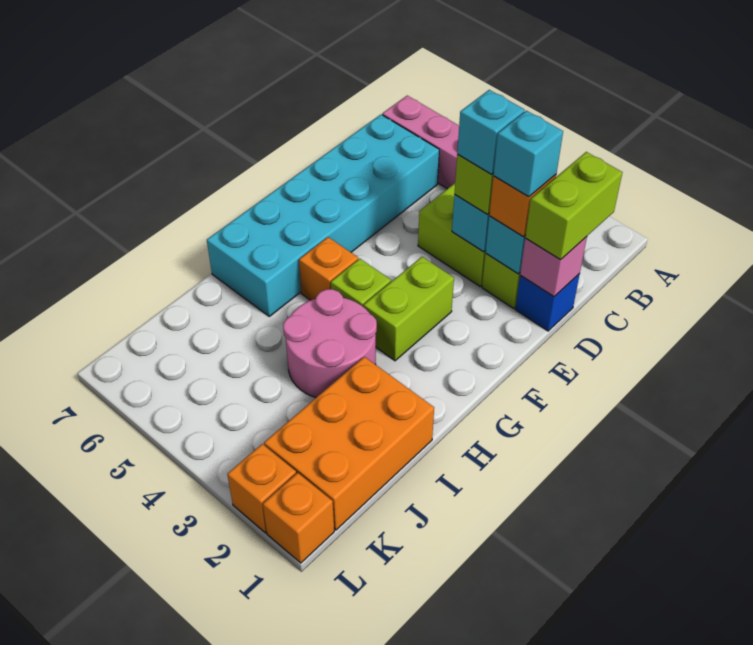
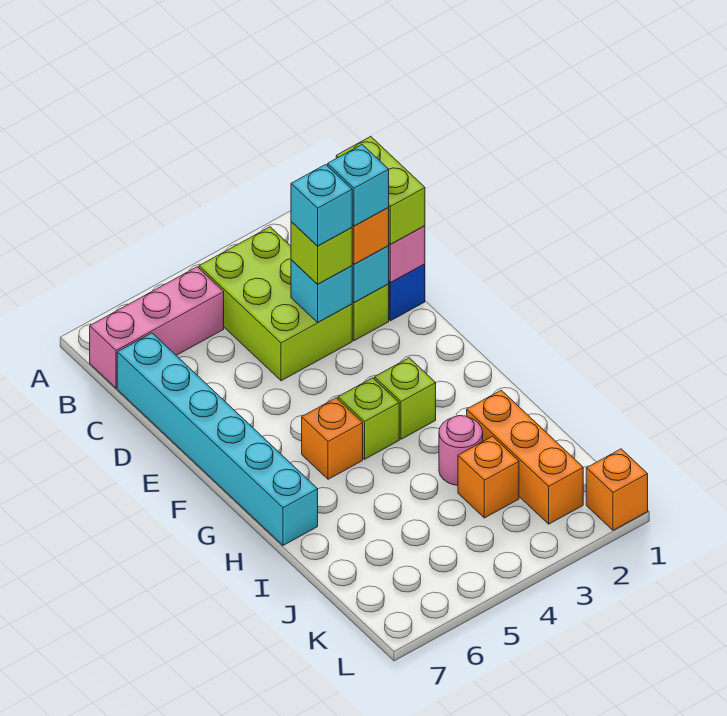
cyan brick C6:H7 level 1 -> cyan brick C7:H7 level 1
lime brick F3:G3 level 1 -> lime brick G3 level 1
pink round brick H3:I4 level 1 -> pink round brick I3 level 1
orange brick I1:K2 level 1 -> orange brick I2:K2 level 1
orange brick L2 level 1 -> orange brick J3 level 1

